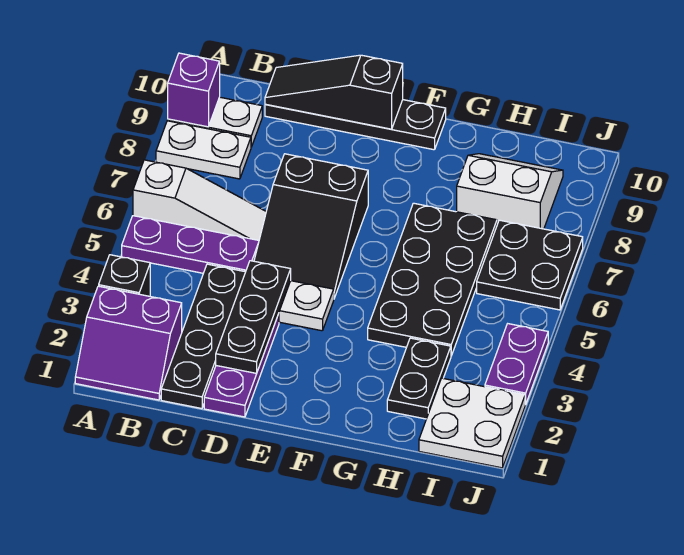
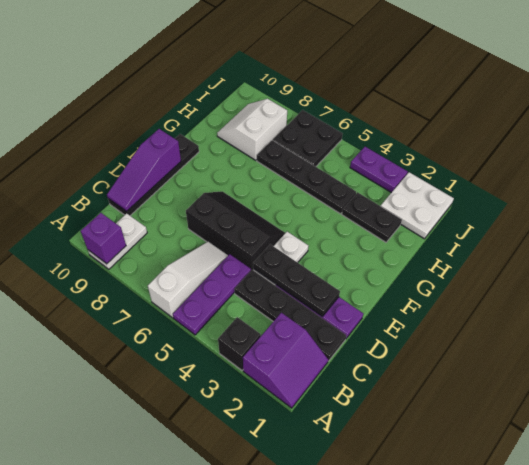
white plate A8:B8 level 1 -> none
black slope C10:E10 level 2 top E -> purple slope C10:E10 level 2 top E
black slope D5:E7 level 1 top 7 -> black slope D5:E7 level 1 top D
black plate G4:H7 level 1 -> black plate H4:H7 level 1

